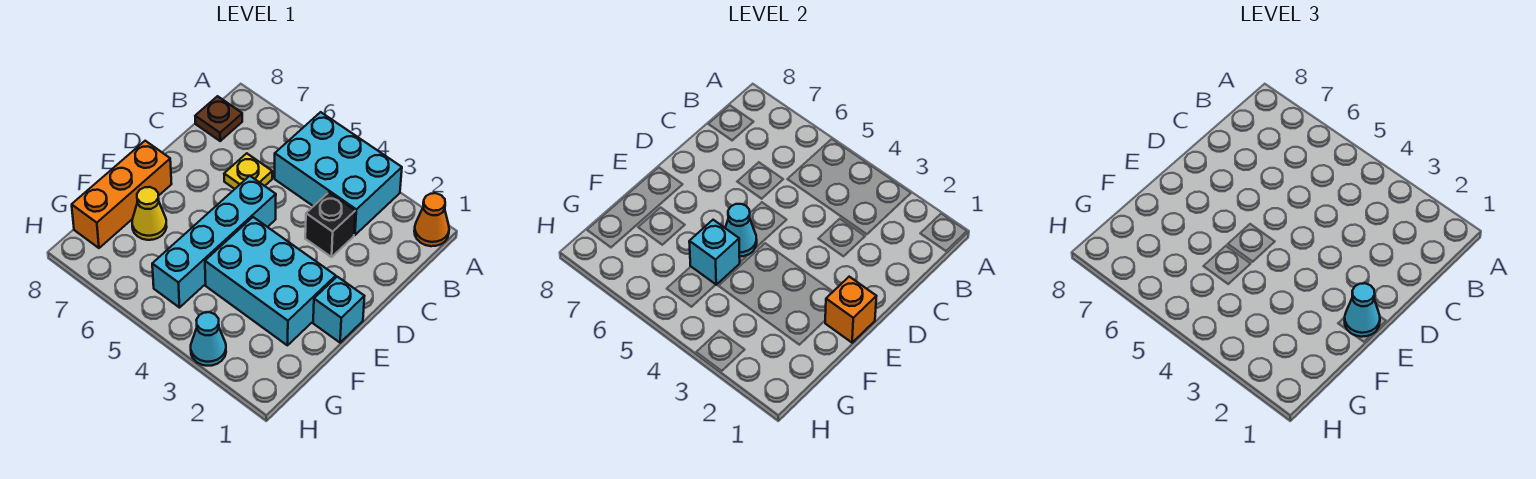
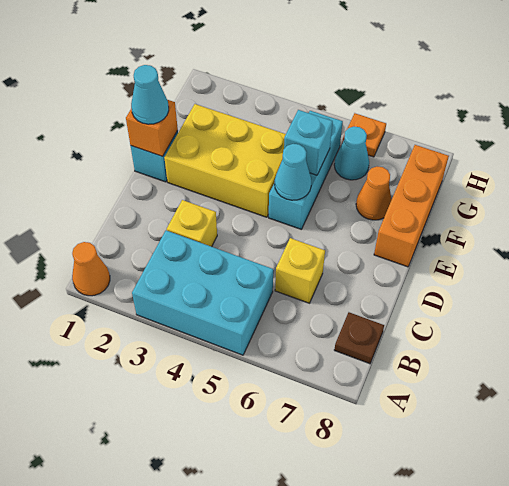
black brick C3 level 1 -> yellow brick C3 level 1
yellow plate C6 level 1 -> yellow brick C6 level 1
cyan brick D5:G5 level 1 -> cyan brick E5:G5 level 1
cyan brick E2:F4 level 1 -> yellow brick E2:F4 level 1
yellow cone F7 level 1 -> orange cone F7 level 1
cyan cone H3 level 1 -> cyan cone G6 level 1
none -> orange plate H6 level 1

